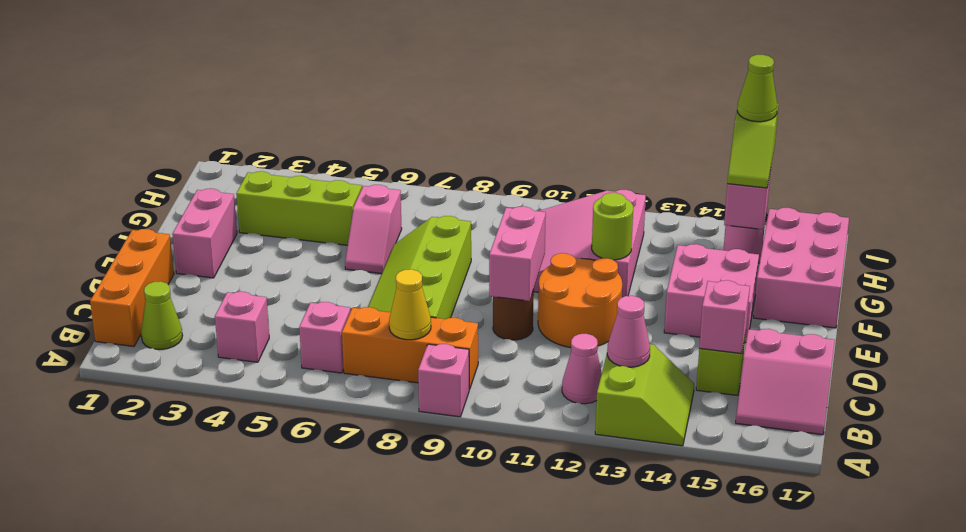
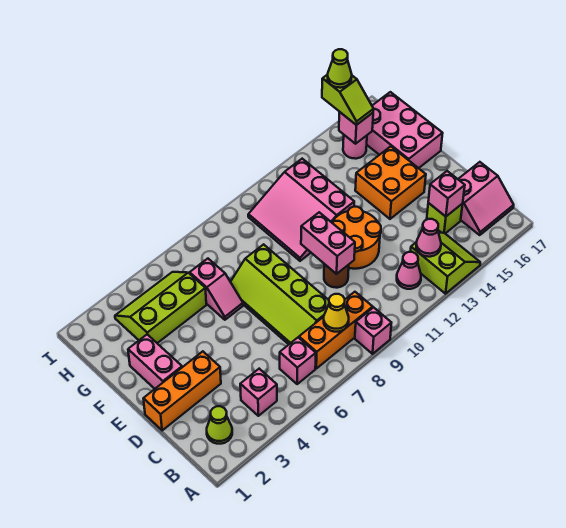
orange brick B1:D1 level 1 -> orange brick D1:D3 level 1
pink brick E14:F15 level 1 -> orange brick E14:F15 level 1
lime round brick F12 level 2 -> none

